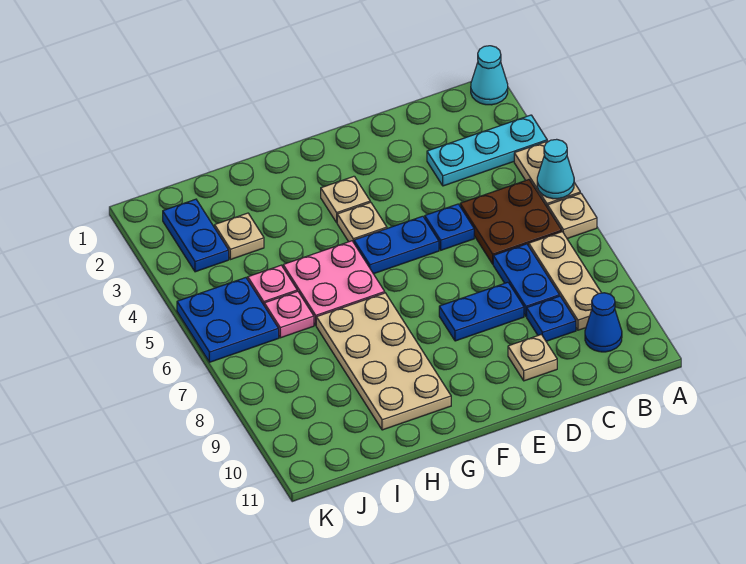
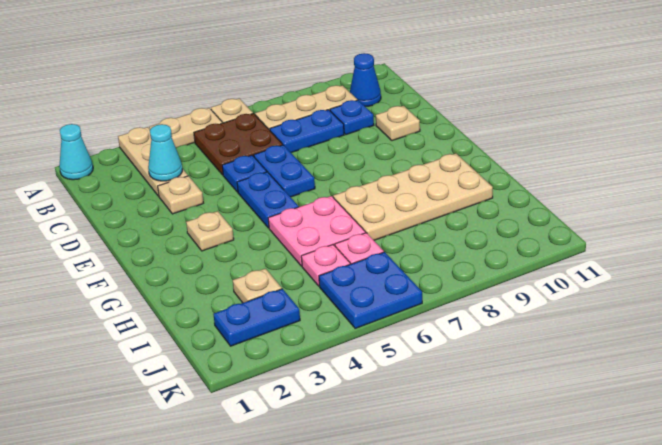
cyan plate A3:C3 level 1 -> tan plate A3:C3 level 1
cyan cone A5 level 2 -> cyan cone C3 level 2
blue plate D8:E8 level 1 -> blue plate D6:E6 level 1
tan plate F4 level 1 -> tan plate D3 level 1

